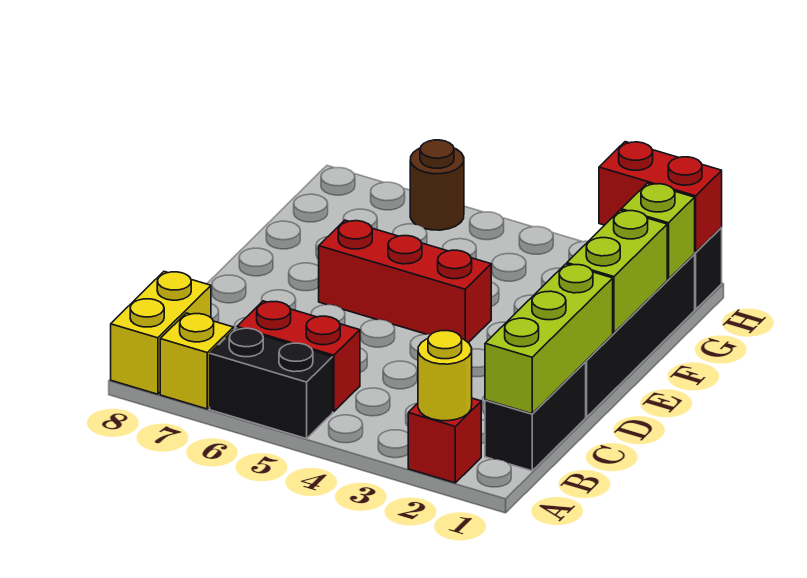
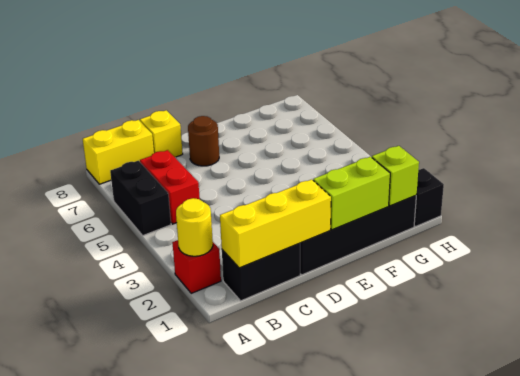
yellow brick A7 level 1 -> yellow brick C8 level 1
lime brick B1:D1 level 2 -> yellow brick B1:D1 level 2
red brick E4:E6 level 1 -> none
red brick H1:H2 level 2 -> none
brown round brick H6 level 1 -> brown round brick D7 level 1

